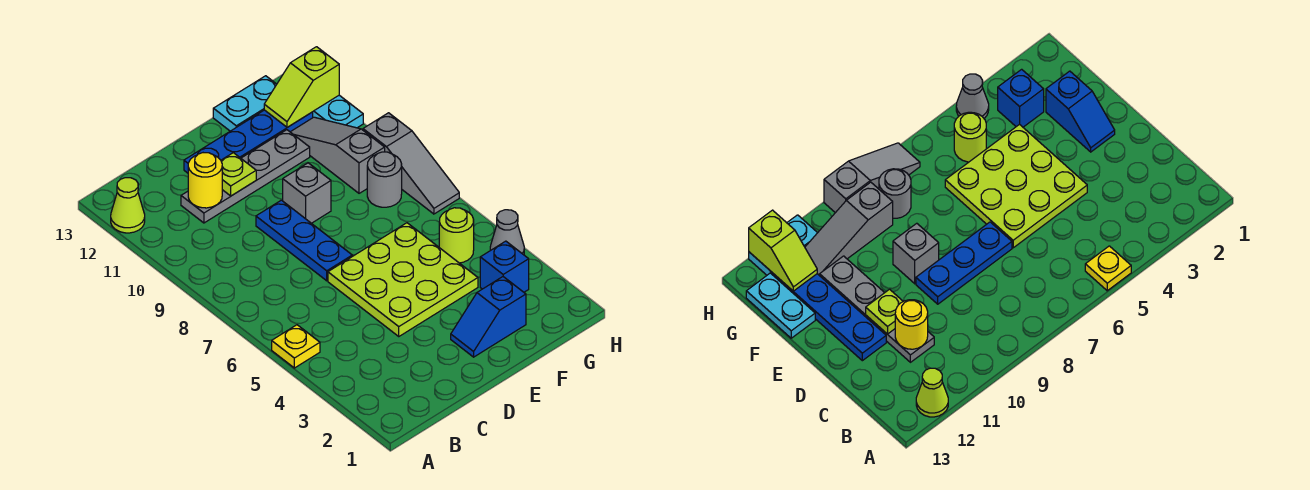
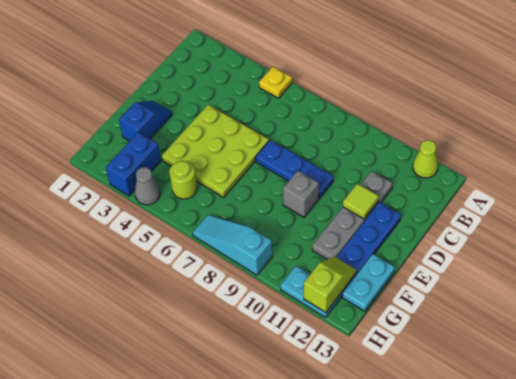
yellow round brick C11 level 2 -> none
lime plate D11 level 2 -> lime tile D11 level 2
blue brick G3 level 1 -> blue brick G3:H3 level 1
grey round brick G8 level 1 -> none
grey slope G9:G11 level 1 top 9 -> none
grey slope H7:H9 level 1 top 9 -> cyan slope H7:H9 level 1 top 9

